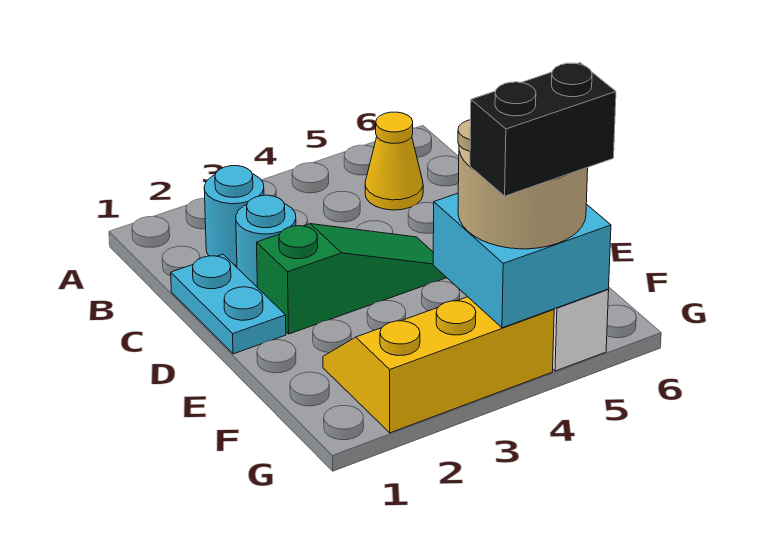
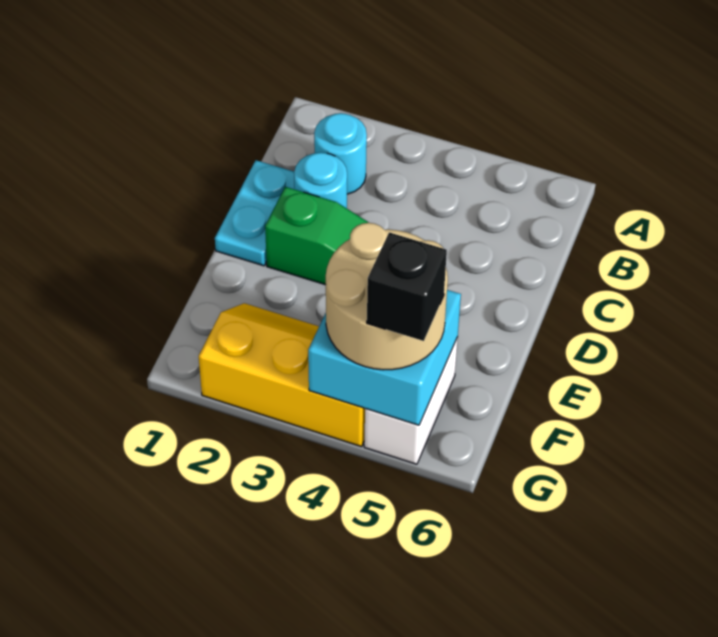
yellow cone B5 level 1 -> none
black brick G4:G5 level 4 -> black brick G5 level 4

